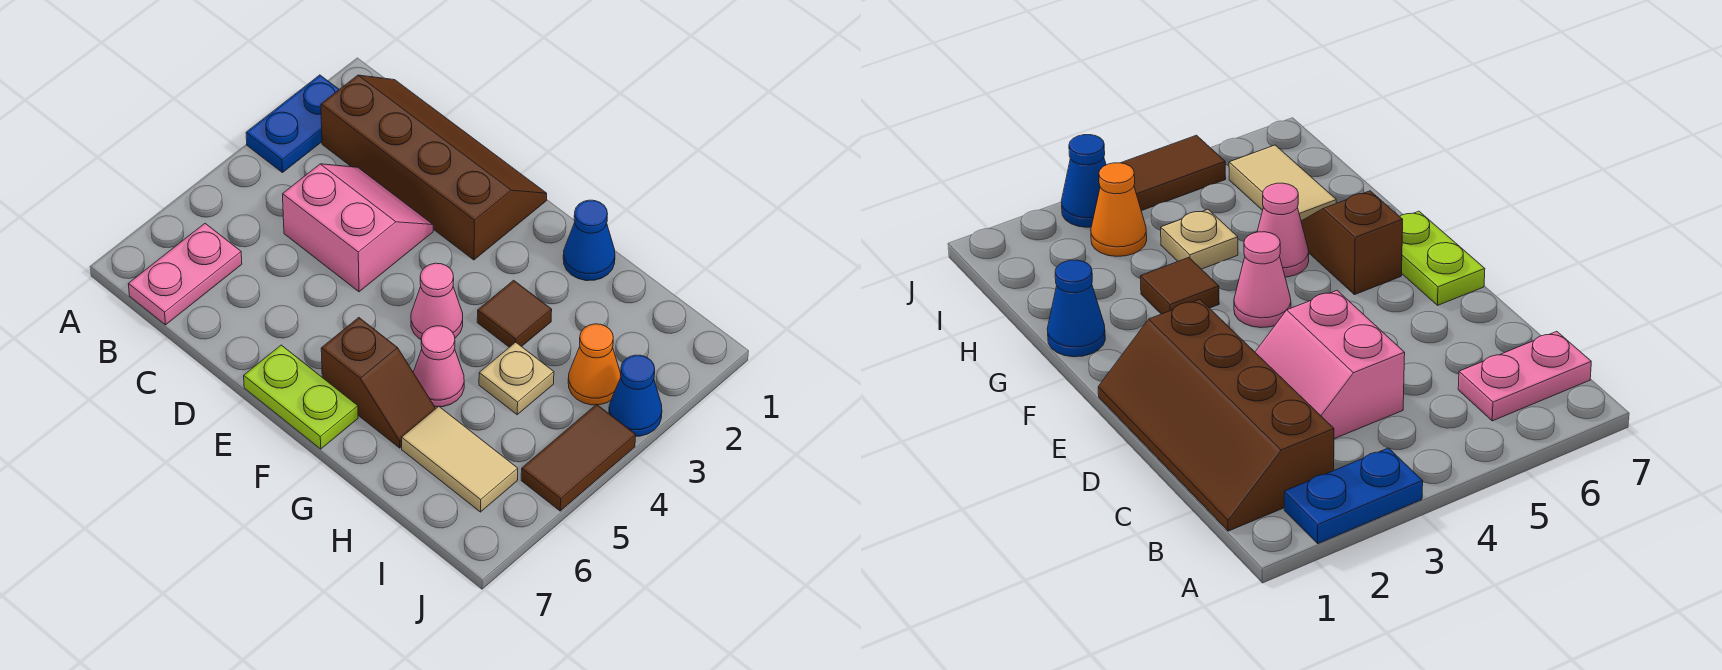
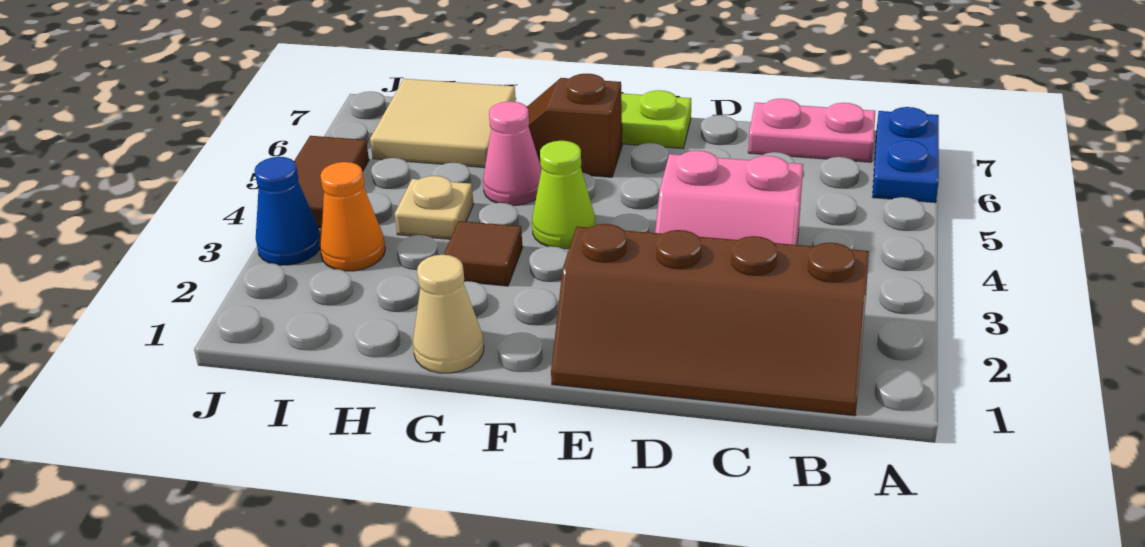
blue plate A2:A3 level 1 -> blue plate A6:A7 level 1
pink plate B6:B7 level 1 -> pink plate B7:C7 level 1
pink cone F4 level 1 -> lime cone F4 level 1
blue cone G1 level 1 -> tan cone G1 level 1
tan tile H6:I6 level 1 -> tan tile H6:I7 level 1

